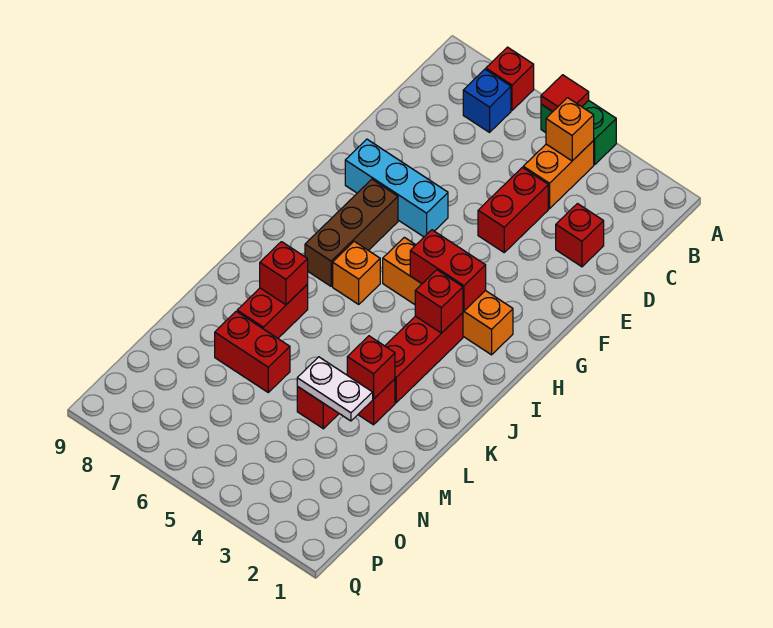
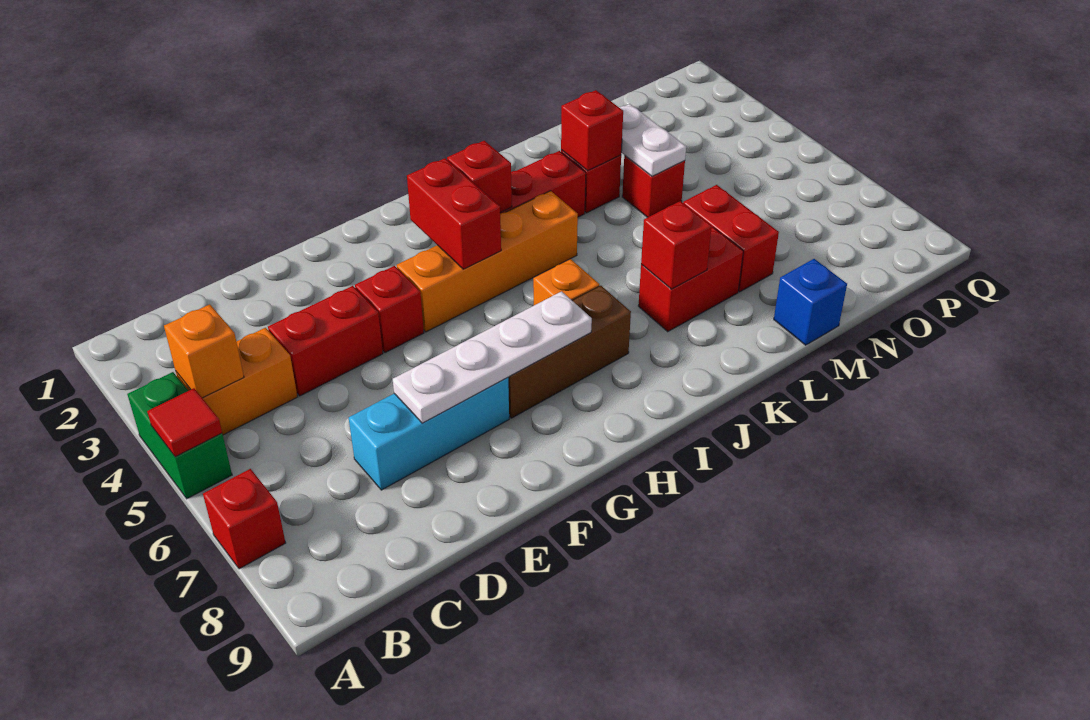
blue brick B7 level 1 -> blue brick M9 level 1
red brick D2 level 1 -> red brick F4 level 1
none -> white plate E7:H7 level 2
cyan brick F6:F8 level 1 -> cyan brick D7:F7 level 1
orange brick H2:H5 level 1 -> orange brick G4:J4 level 1

